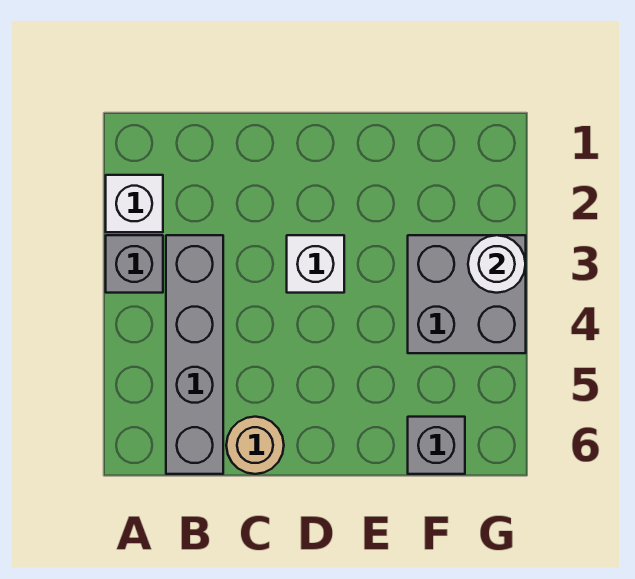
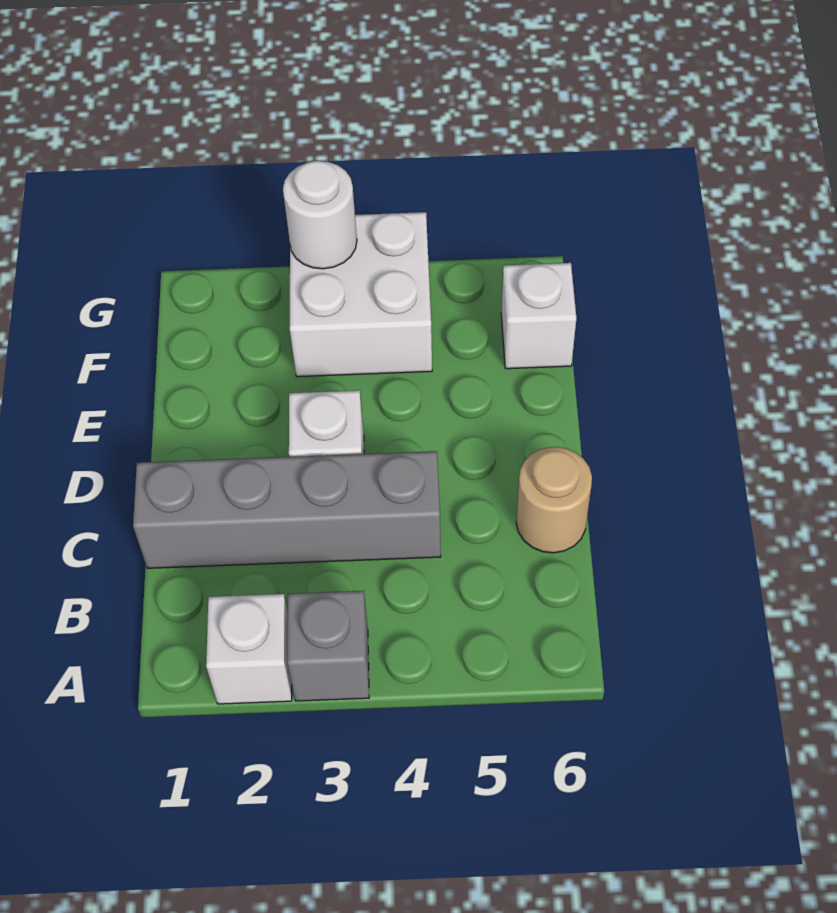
grey brick B3:B6 level 1 -> grey brick C1:C4 level 1
grey brick F3:G4 level 1 -> white brick F3:G4 level 1
grey brick F6 level 1 -> white brick F6 level 1

